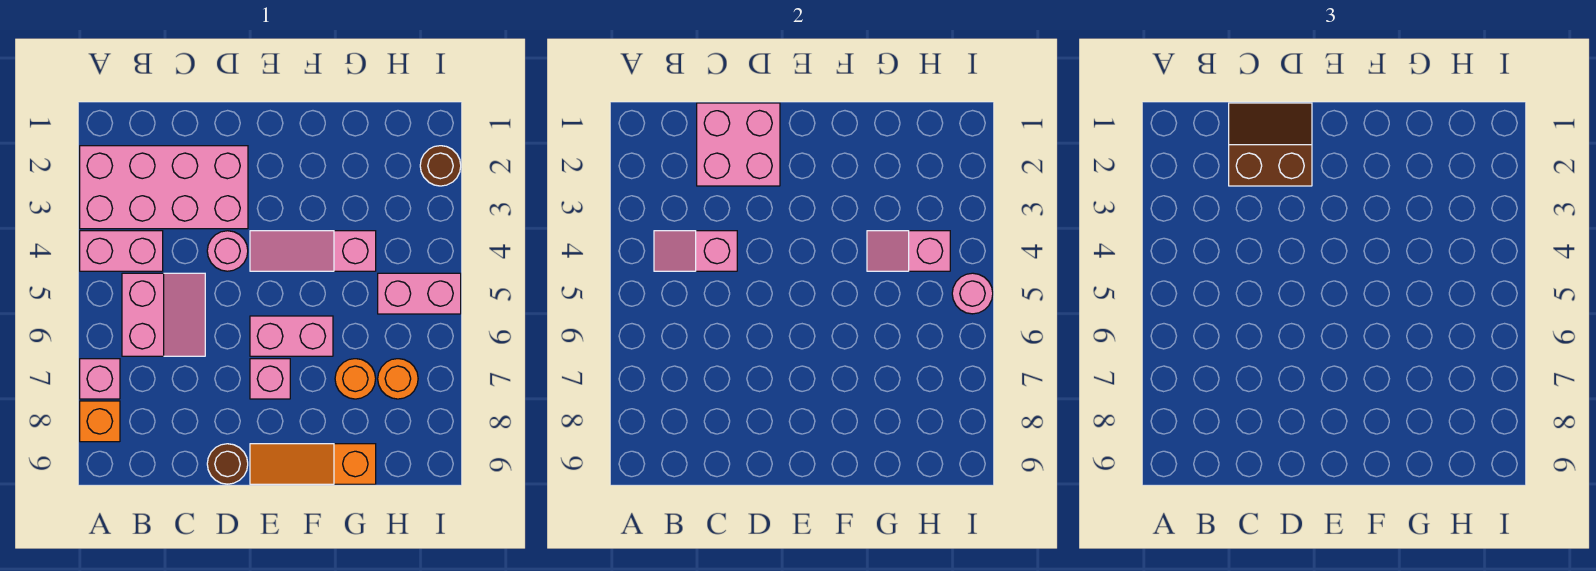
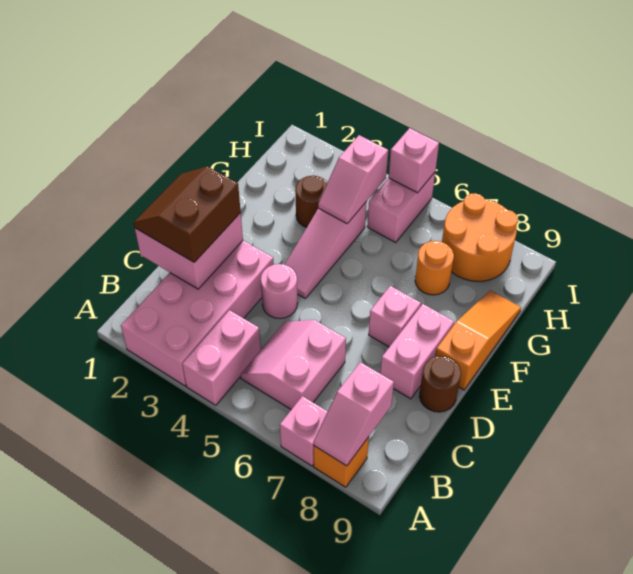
pink slope B4:C4 level 2 top C -> pink slope A8:B8 level 2 top B
pink slope B5:C6 level 1 top B -> pink slope B5:C6 level 1 top 6
pink brick E6:F6 level 1 -> pink brick D8:E8 level 1
orange slope E9:G9 level 1 top G -> orange slope E9:G9 level 1 top E
orange round brick H7 level 1 -> orange round brick H7:I8 level 1
brown round brick I2 level 1 -> brown round brick G3 level 1
pink round brick I5 level 2 -> pink brick I5 level 2

